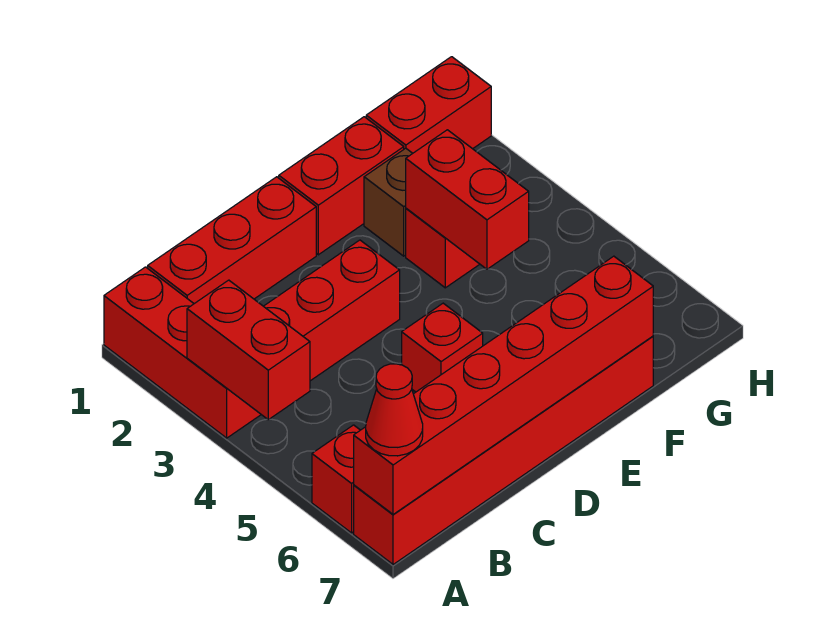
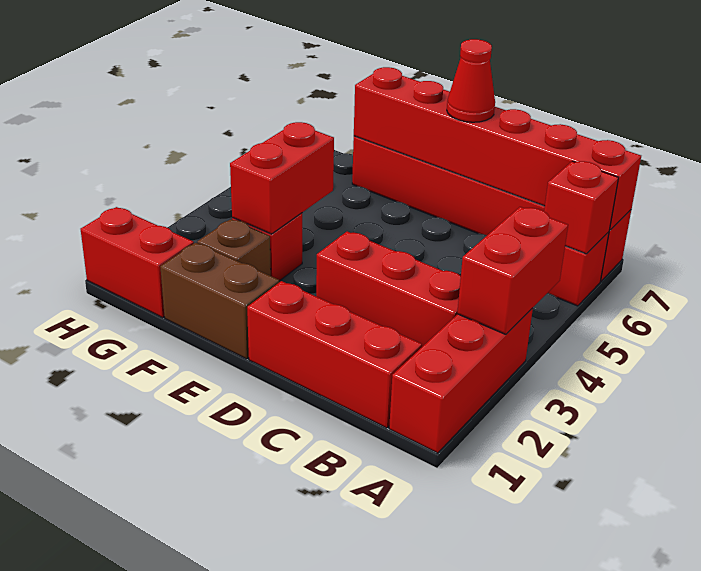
red cone A7 level 3 -> red cone D7 level 3
red brick D5 level 1 -> red brick A6 level 2
red brick E1:F1 level 1 -> brown brick E1:F1 level 1

